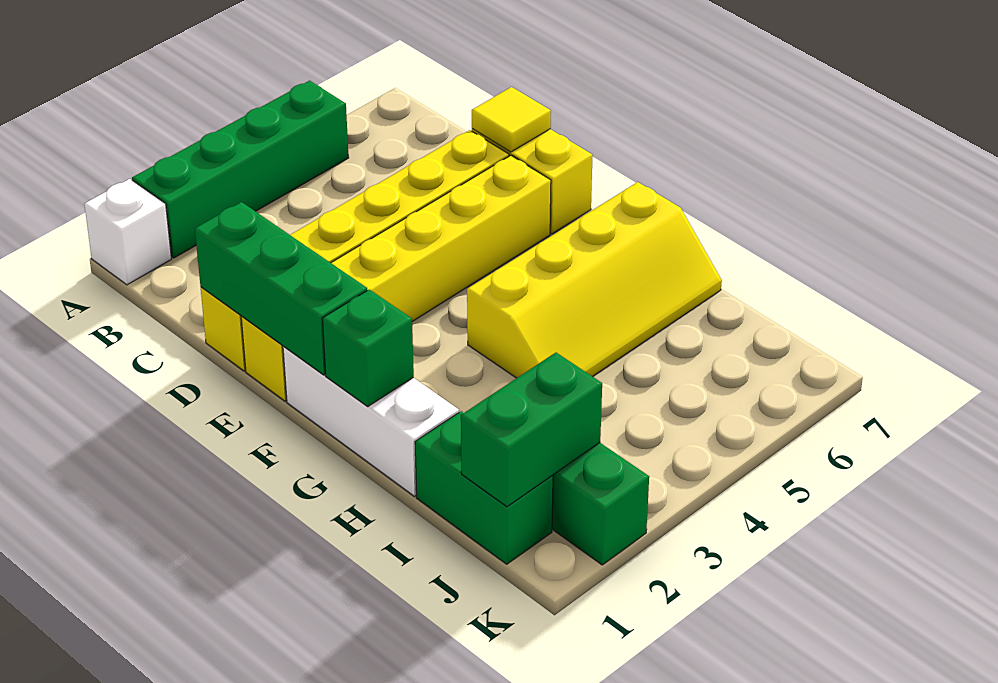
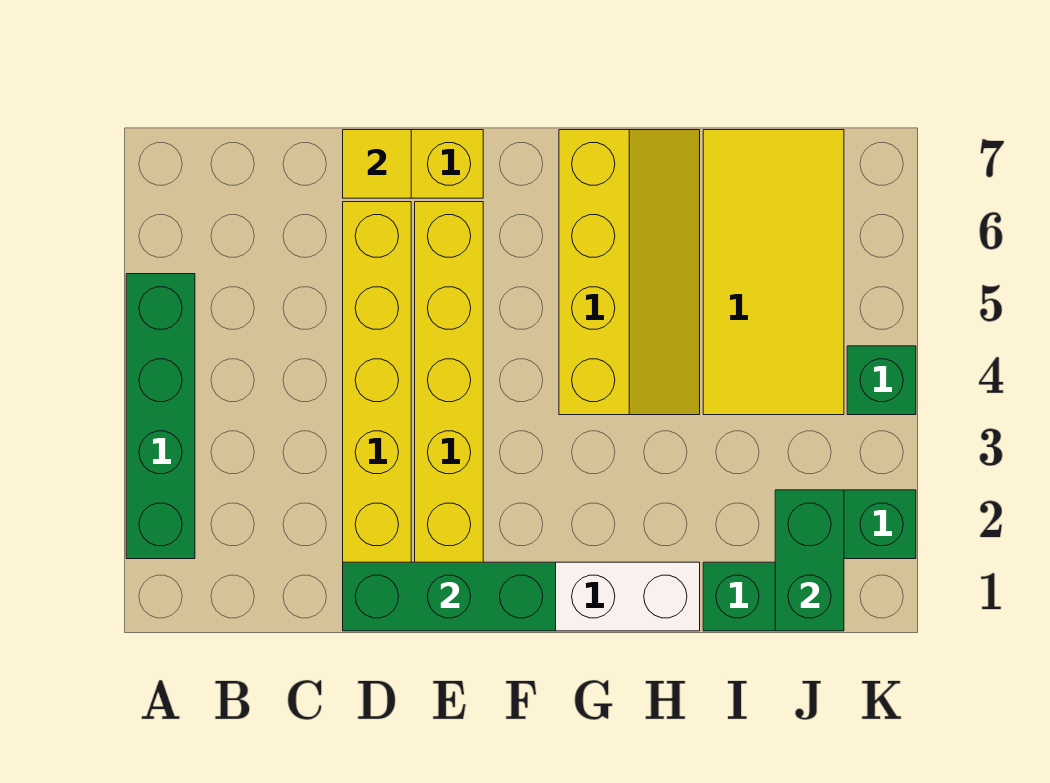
white brick A1 level 1 -> none
green brick G1 level 2 -> green brick K4 level 1
none -> yellow tile I4:J7 level 1

